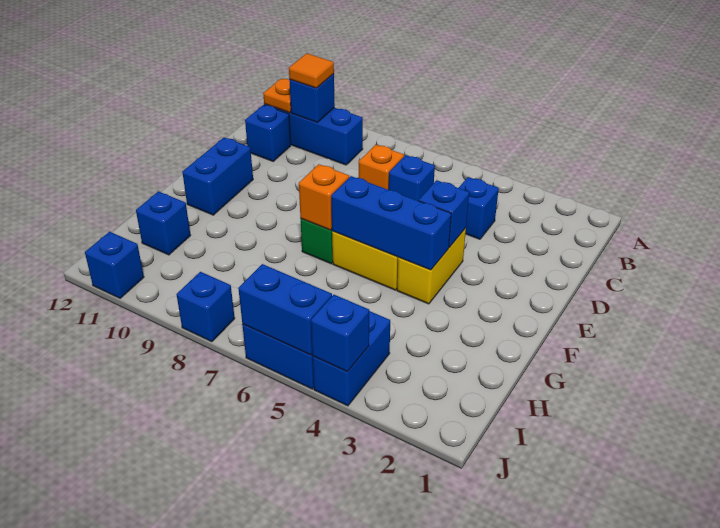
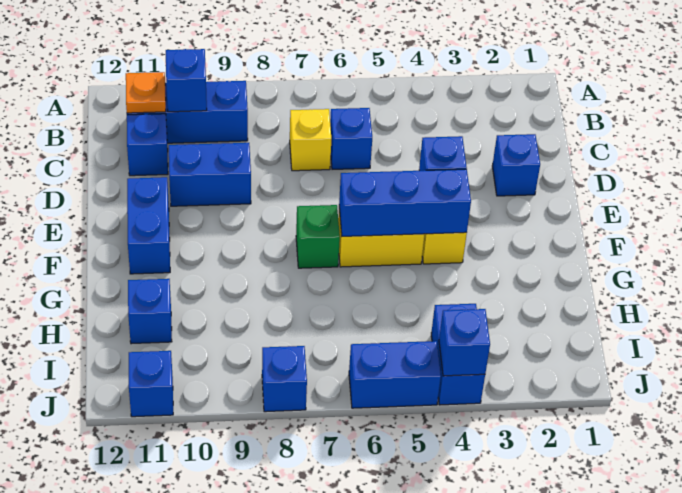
orange tile B10 level 3 -> none
blue brick C4 level 1 -> blue brick D2 level 1
orange brick C7 level 1 -> yellow brick C7 level 1
orange brick F7 level 2 -> none
blue brick J5:J6 level 2 -> blue brick D9:D10 level 1

